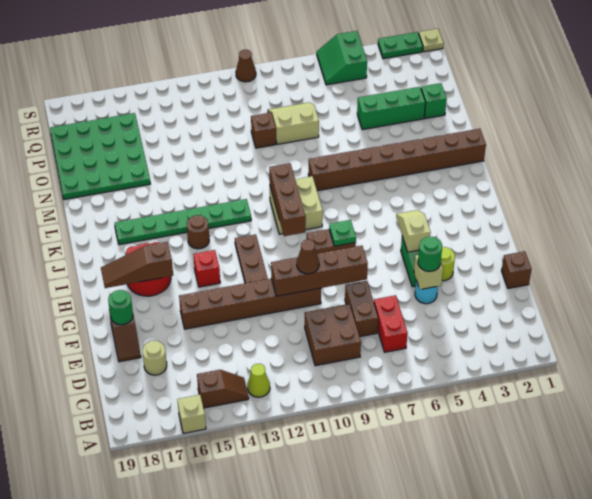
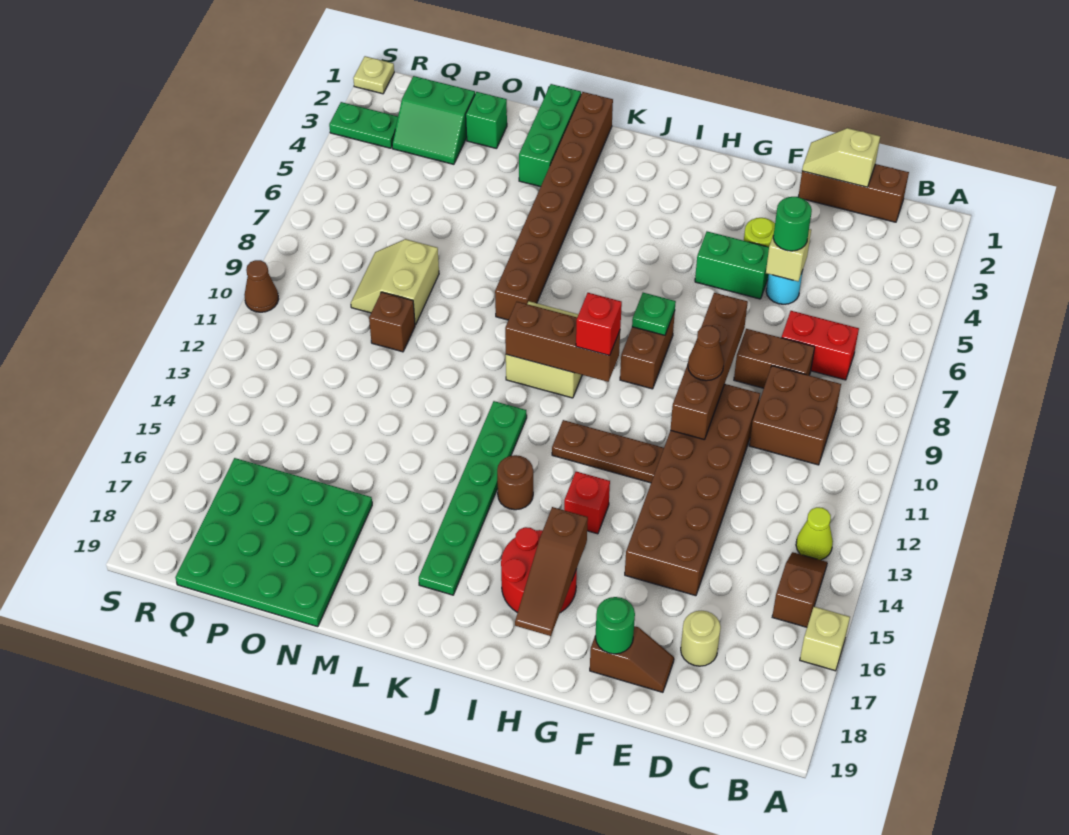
brown brick E1 level 1 -> brown brick C1:E1 level 1
brown brick F10:F15 level 1 -> brown brick E10:F15 level 1
tan slope G5:H5 level 2 top G -> tan slope D1:E1 level 2 top D
none -> red brick I10 level 3
green brick O3:O5 level 1 -> green brick M1:M3 level 1
green slope R5:S6 level 1 top 5 -> green slope P2:Q3 level 1 top 2
green plate S2:S3 level 1 -> green plate R3:S3 level 1

